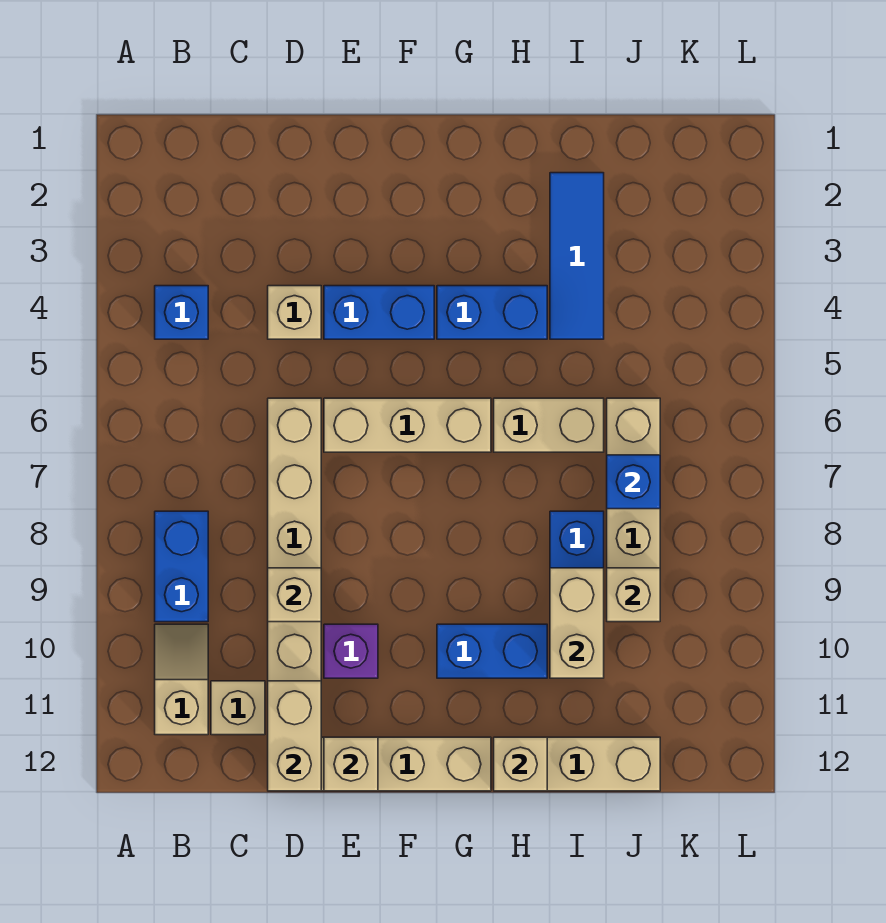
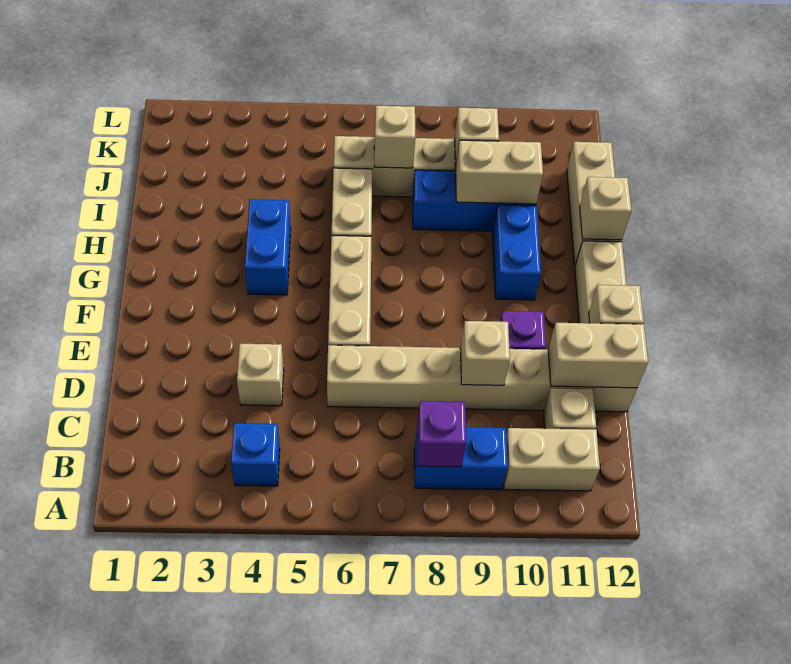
none -> purple brick B8 level 2
tan slope B10:B11 level 1 top 11 -> tan brick B10:B11 level 1
blue brick E4:F4 level 1 -> none
blue tile I2:I4 level 1 -> none
blue brick J7 level 2 -> tan brick J7 level 2

